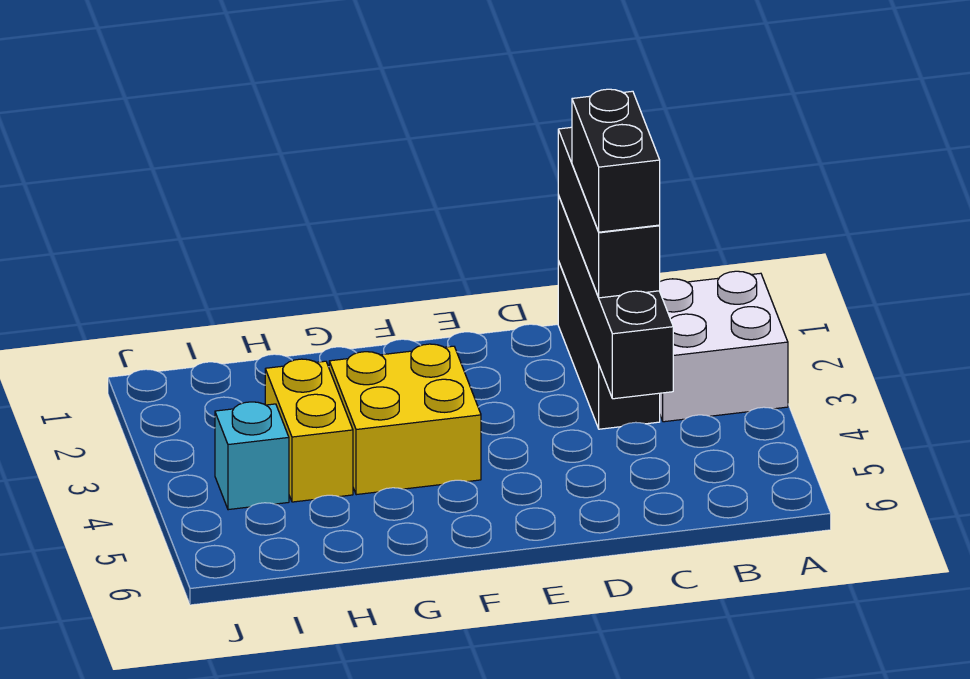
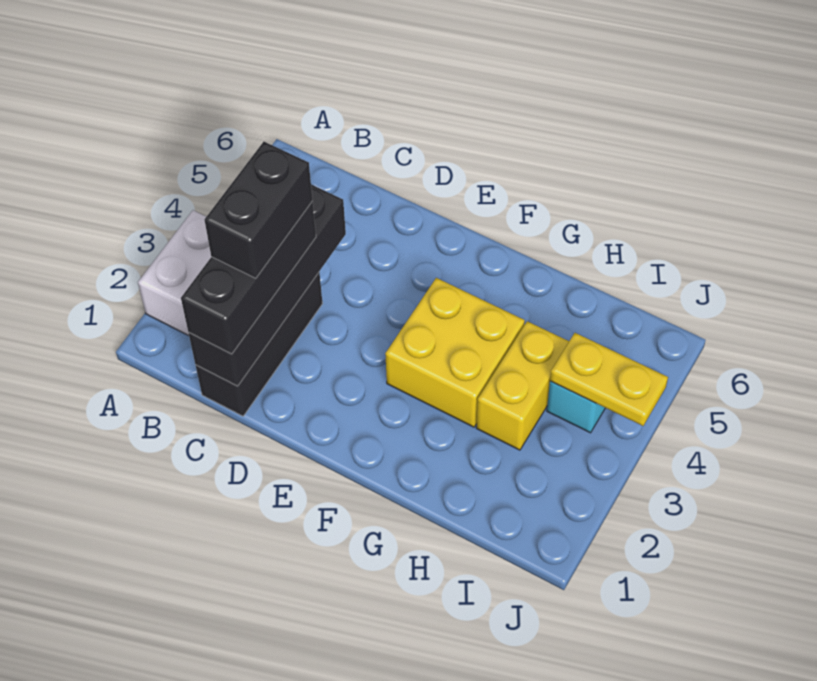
none -> yellow plate I4:J4 level 2

